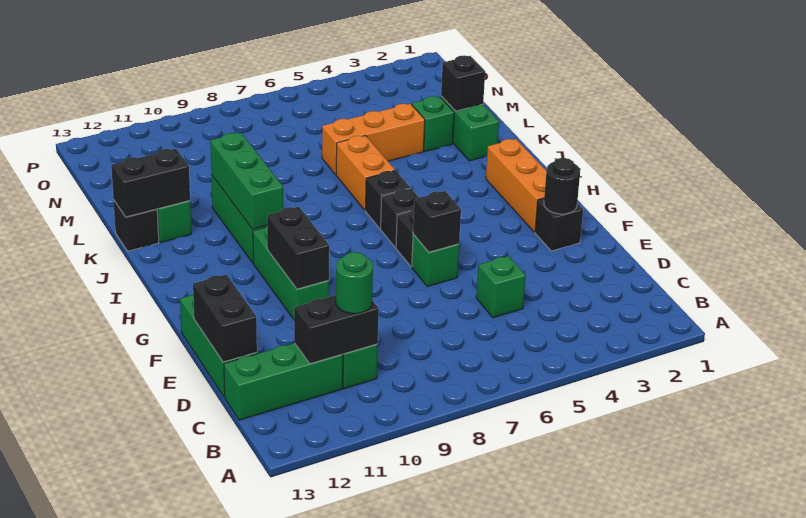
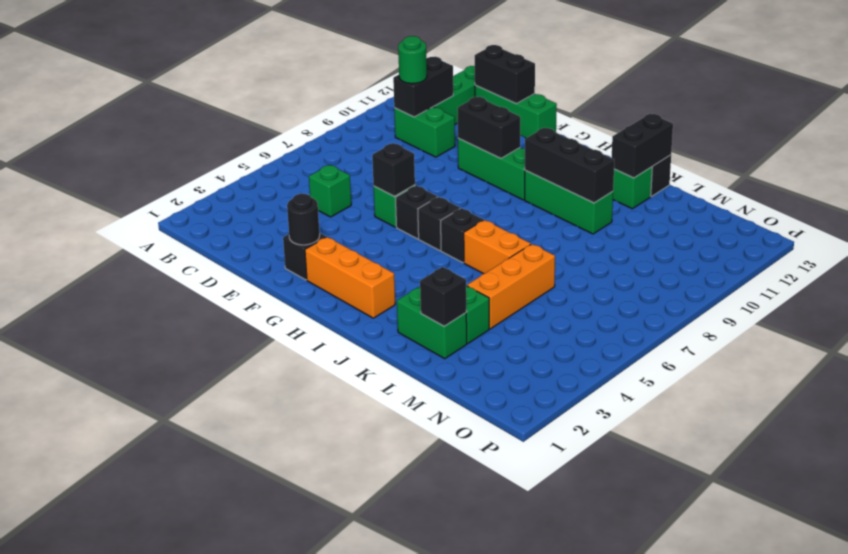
green brick I10:K10 level 2 -> black brick I10:K10 level 2

